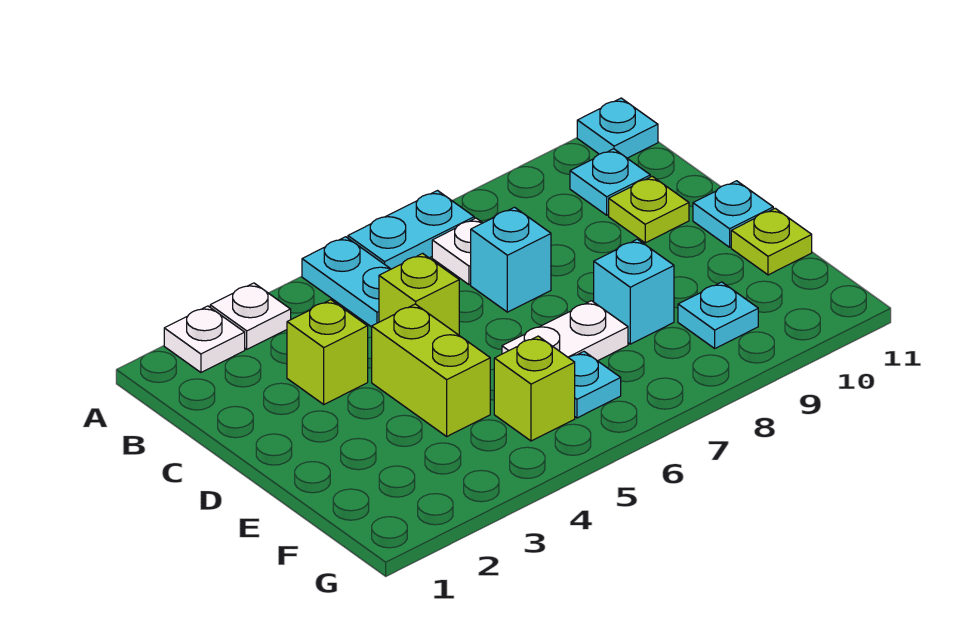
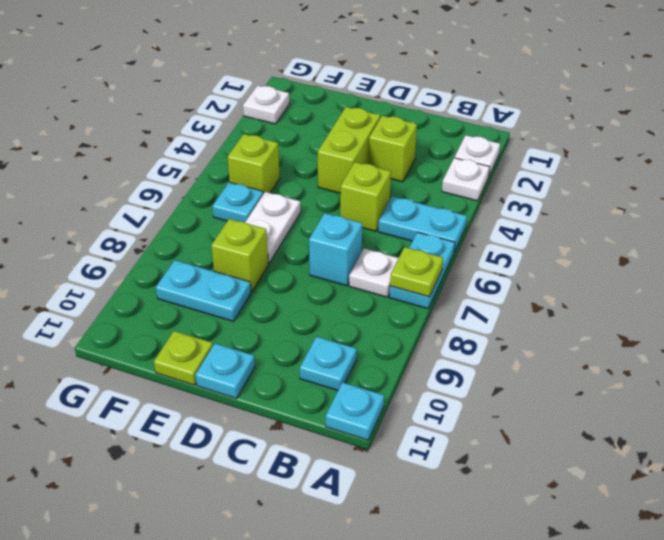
lime plate C10 level 1 -> lime plate A7 level 2
lime brick D4:E4 level 1 -> lime brick D3:D4 level 1
cyan brick E8 level 1 -> lime brick E8 level 1
cyan plate F9 level 1 -> cyan plate E9:F9 level 1
none -> white plate G2 level 1

